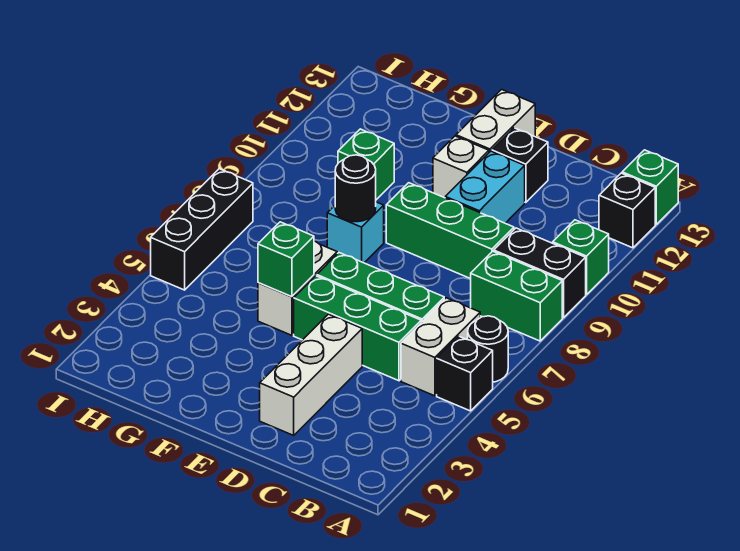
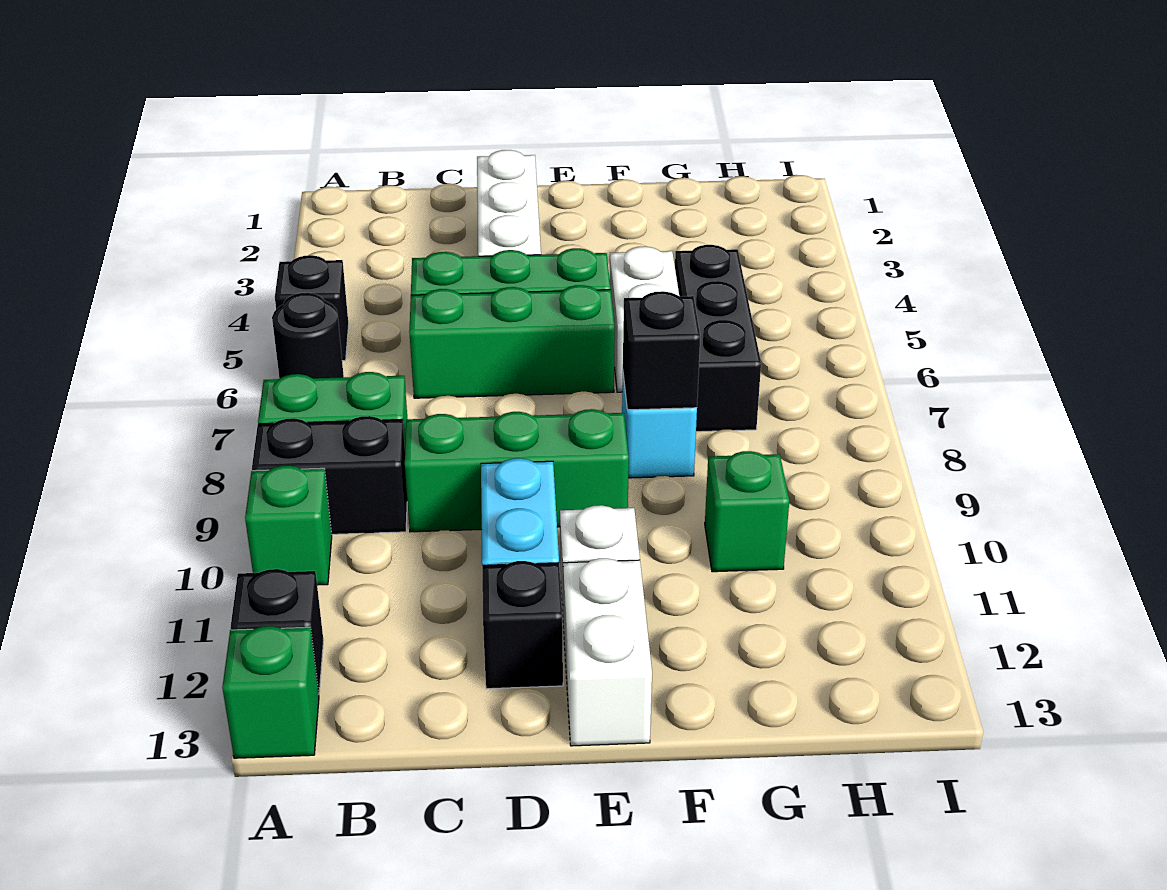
white brick B5:B6 level 1 -> none
green brick F5 level 2 -> none
black round brick F8 level 2 -> black brick F8 level 2
black brick I5:I7 level 1 -> black brick G5:G7 level 1

